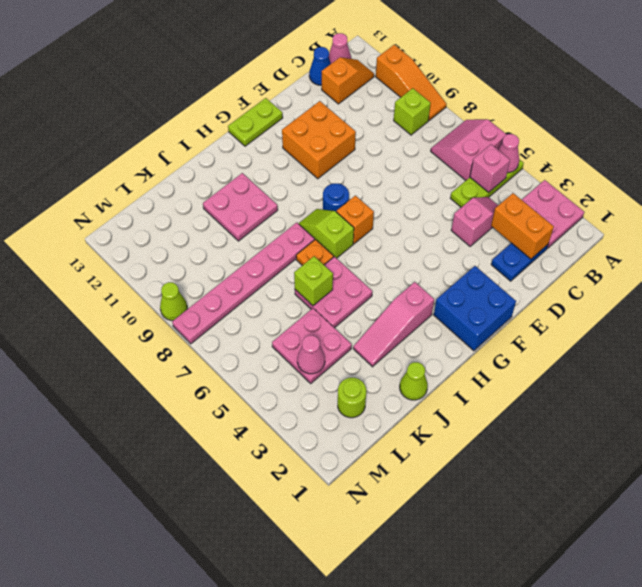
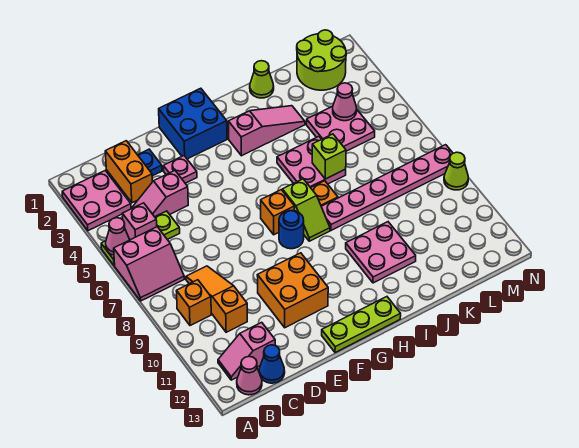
orange slope A9:A11 level 1 top 11 -> orange slope C8:C10 level 1 top 10
lime brick B9 level 1 -> orange brick B9 level 1
orange slope B12:C12 level 1 top C -> pink slope B12:C12 level 1 top C
none -> pink plate E3 level 1
lime plate F13:G13 level 1 -> lime plate F13:H13 level 1
lime round brick L2 level 1 -> lime round brick L1:M2 level 1

